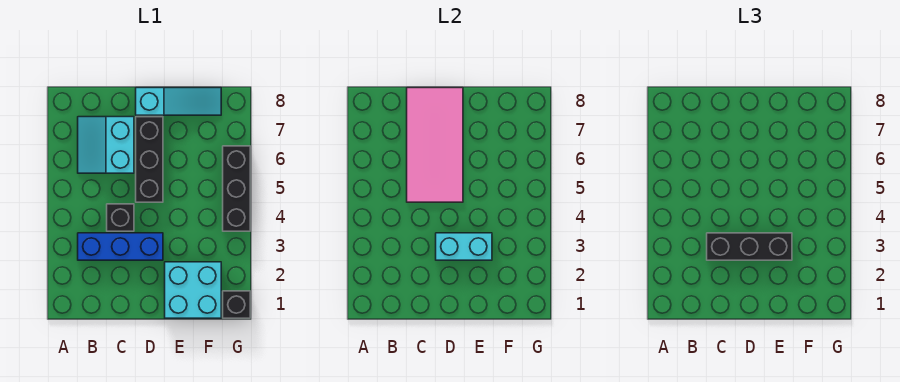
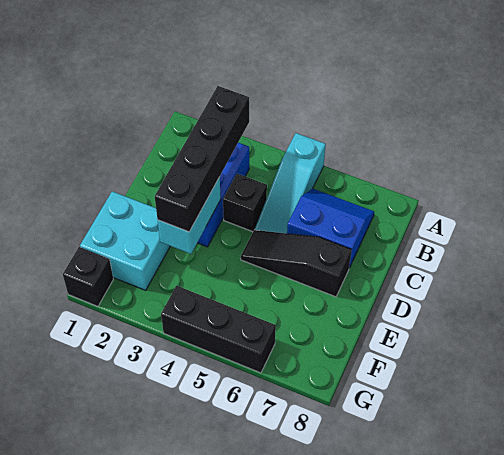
cyan slope B6:C7 level 1 top C -> blue slope B6:C7 level 1 top C
black brick C3:E3 level 3 -> black brick B3:E3 level 3
pink tile C5:D8 level 2 -> none
black brick D5:D7 level 1 -> black slope D5:D7 level 1 top 7
cyan slope D8:F8 level 1 top D -> cyan slope A5:C5 level 1 top A

